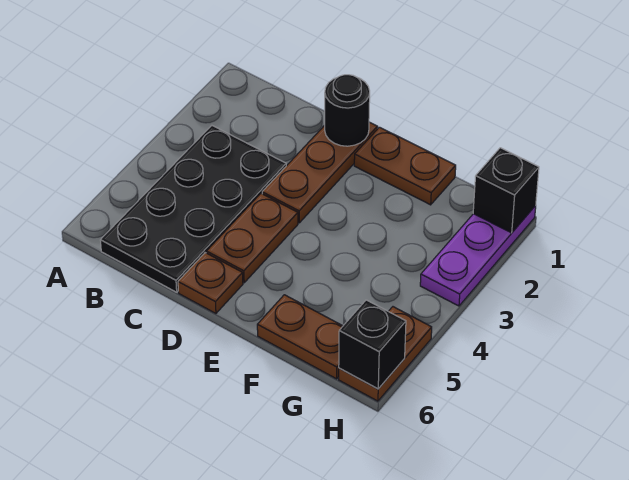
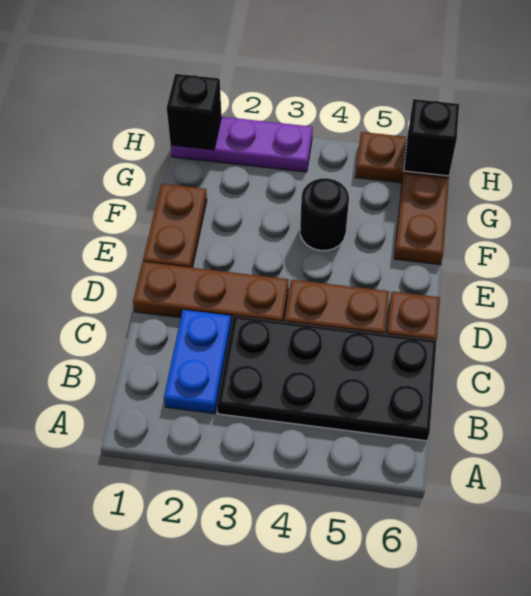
none -> blue plate B2:C2 level 1
black round brick D1 level 2 -> black round brick F4 level 1

